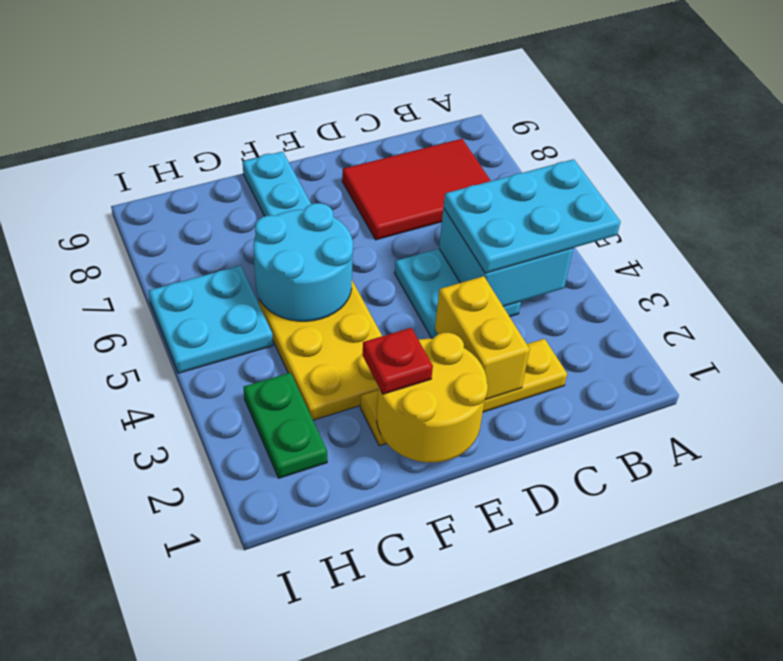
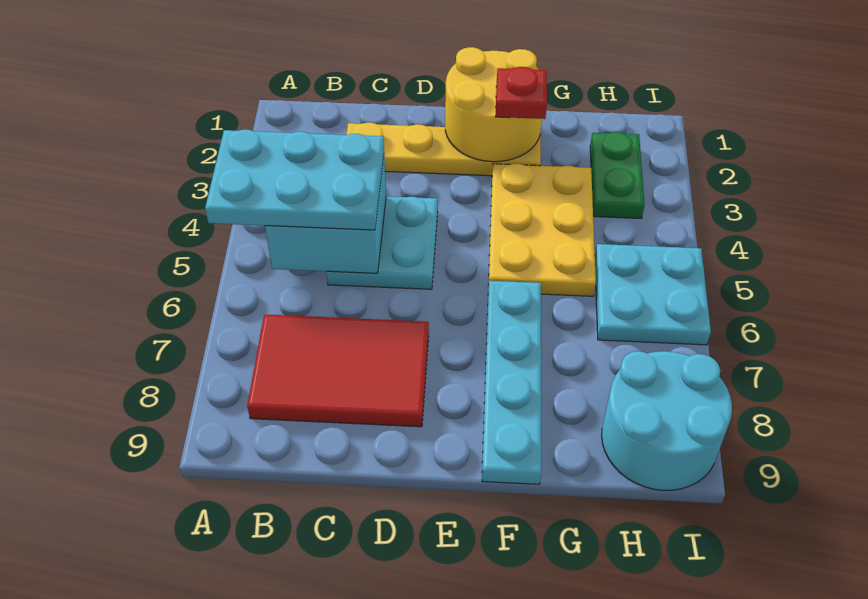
yellow brick D2:D3 level 2 -> none
cyan round brick F5:G6 level 2 -> cyan round brick H8:I9 level 1

